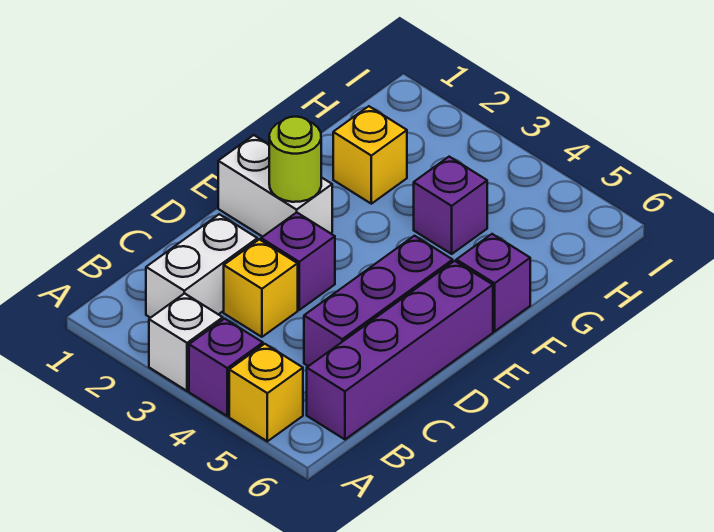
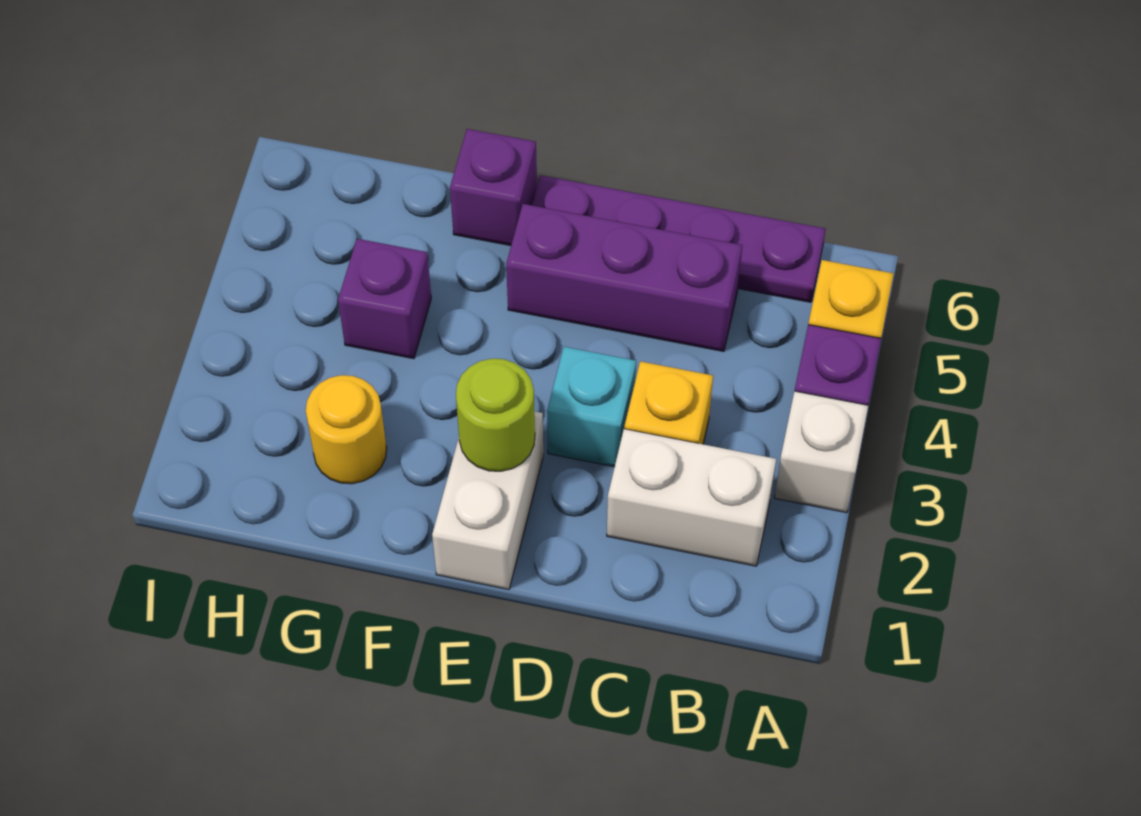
purple brick B6:E6 level 1 -> purple plate B6:E6 level 1
purple brick D3 level 1 -> cyan brick D3 level 1
yellow brick G2 level 1 -> yellow round brick G2 level 1

